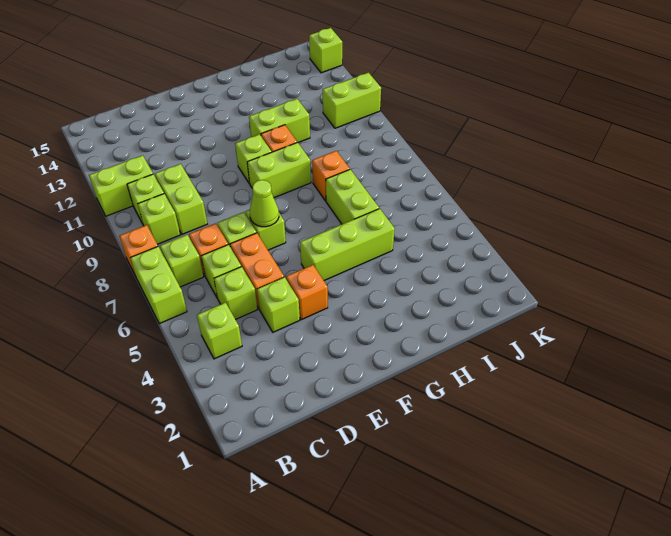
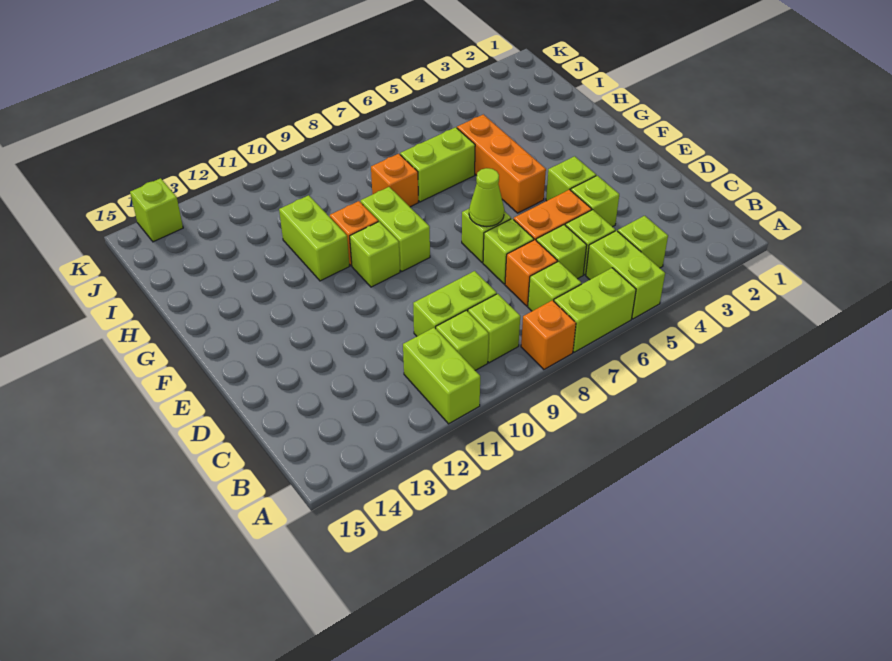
orange brick E4 level 1 -> lime brick E4 level 1
lime brick F5:H5 level 1 -> orange brick F5:H5 level 1
lime brick J11:K11 level 1 -> lime brick A5:B5 level 1

